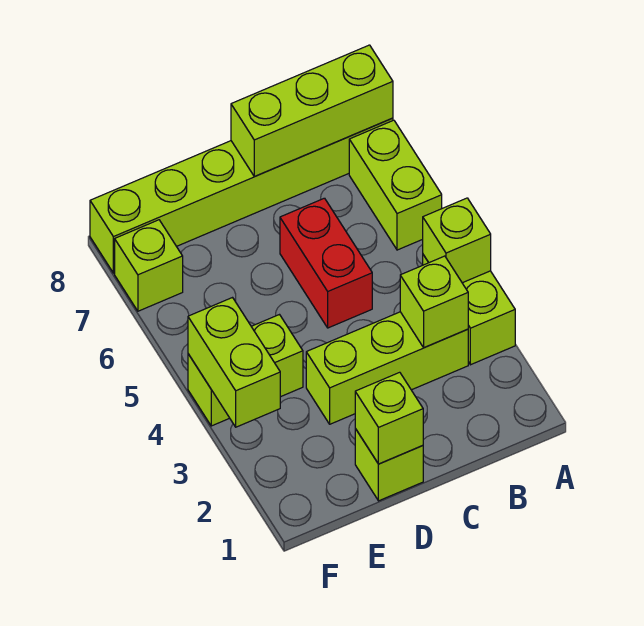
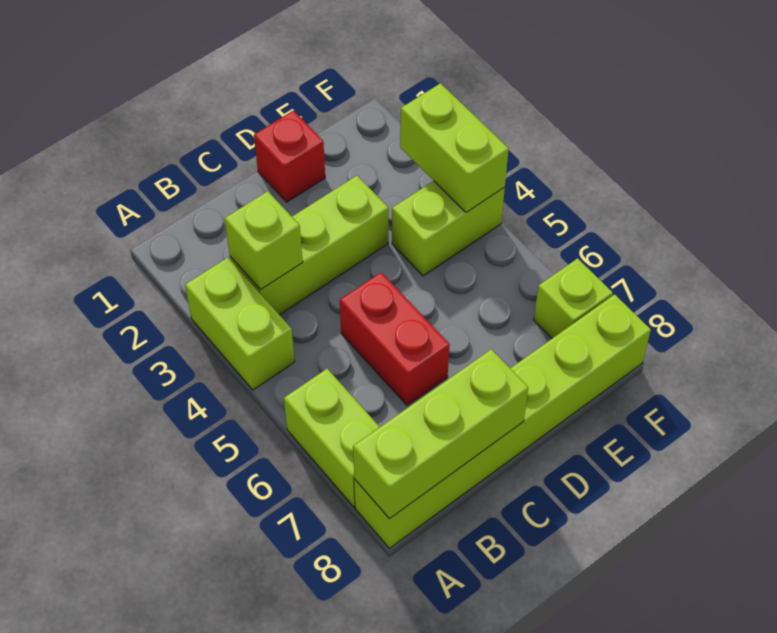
lime brick A4 level 2 -> none
lime brick D1 level 1 -> red brick D1 level 1
lime brick D1 level 2 -> none

